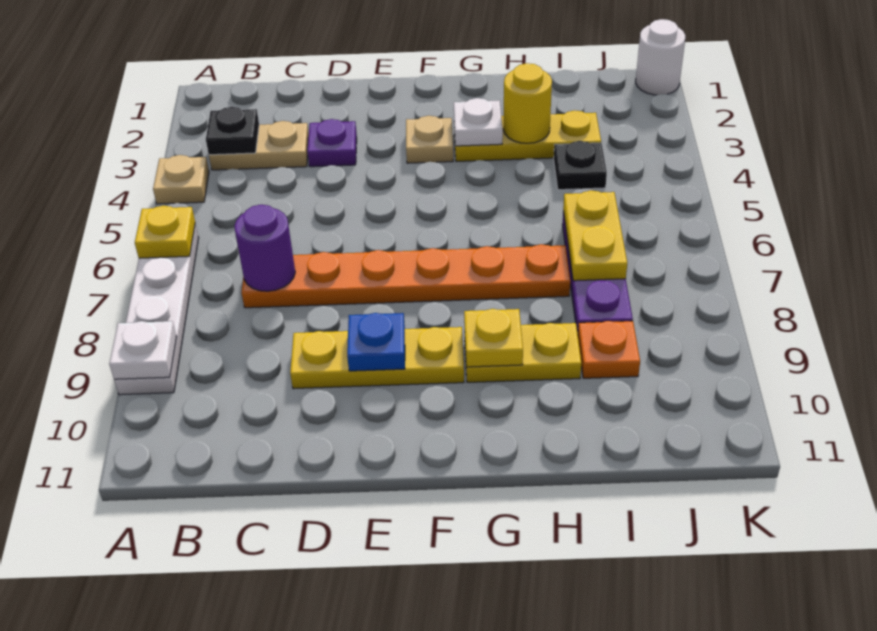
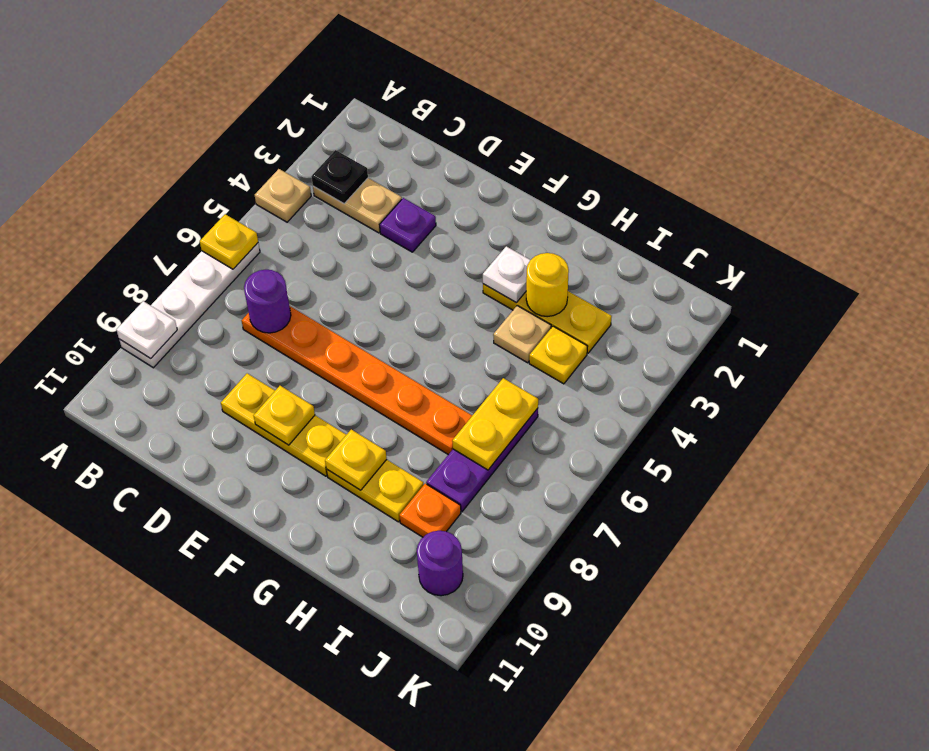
blue plate E9 level 2 -> yellow plate E9 level 2
tan plate F3 level 1 -> tan plate H4 level 1
black plate I4 level 1 -> yellow plate I4 level 1
none -> purple round brick J10 level 1
white round brick K1 level 1 -> none

